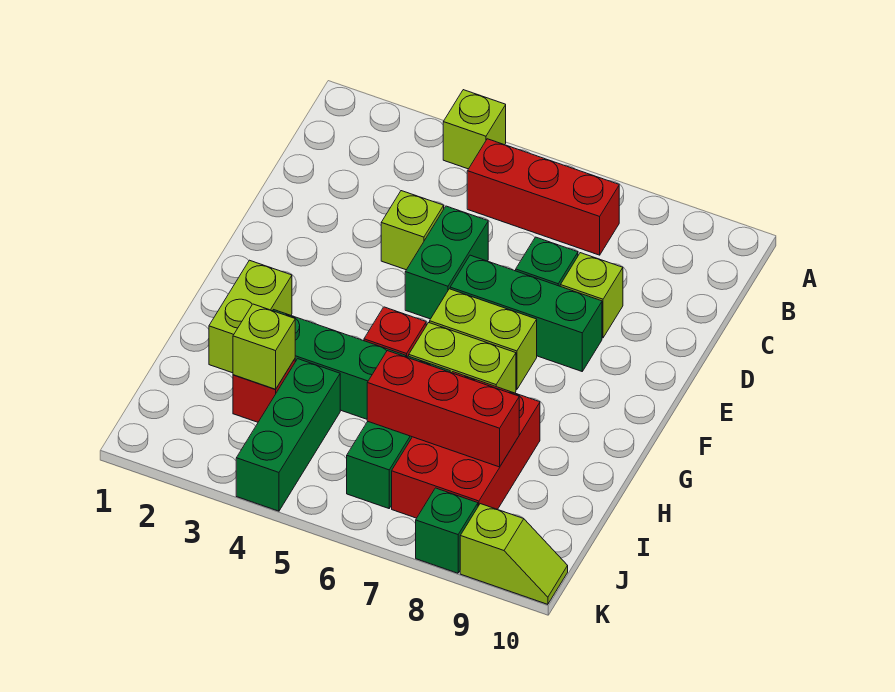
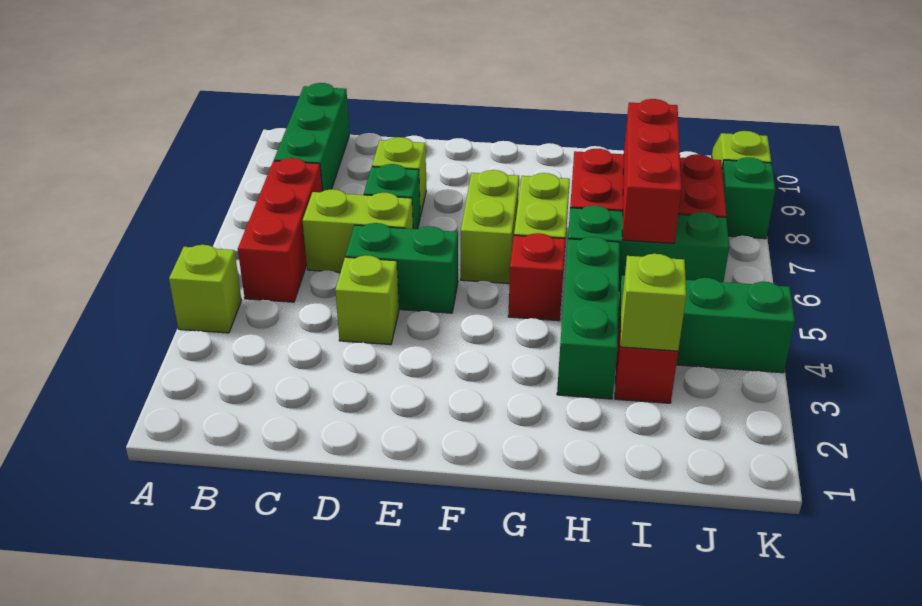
green brick E6:E8 level 1 -> green brick B8:B10 level 1
lime brick G2:H2 level 1 -> lime brick C6:D6 level 1

